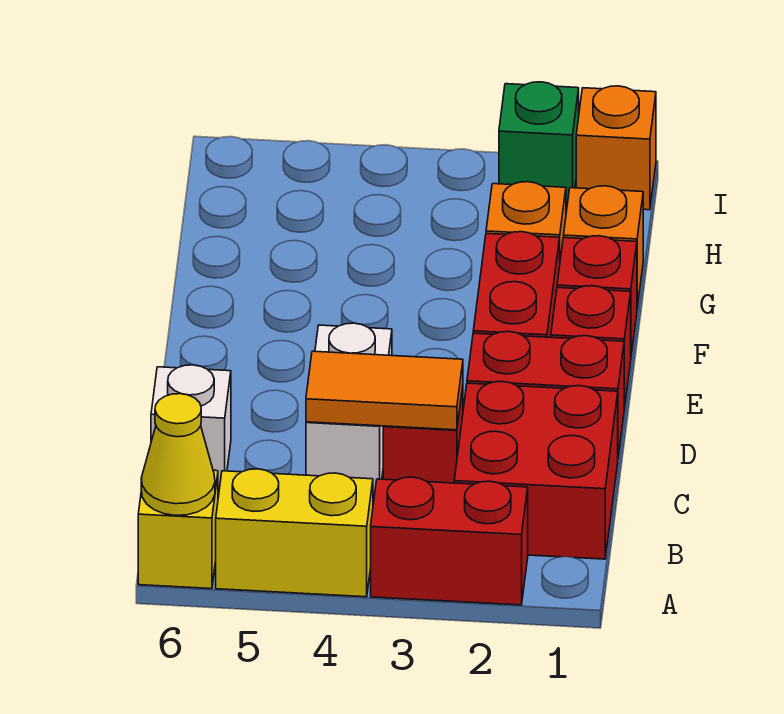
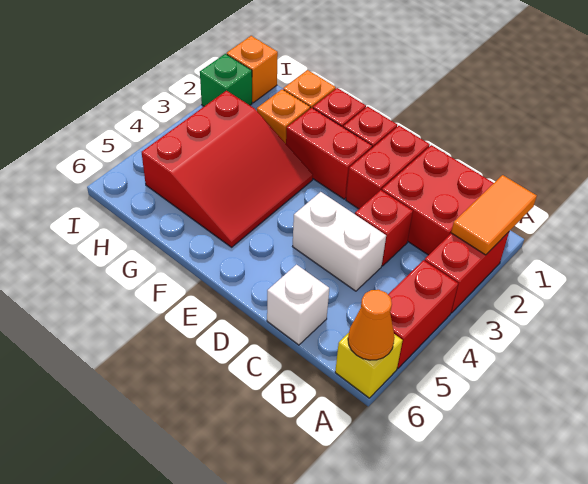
yellow brick A4:A5 level 1 -> red brick A4:A5 level 1
yellow cone A6 level 2 -> orange cone A6 level 2
orange tile C3:C4 level 2 -> orange tile A1:A2 level 2
none -> red slope F3:H5 level 1 top H

